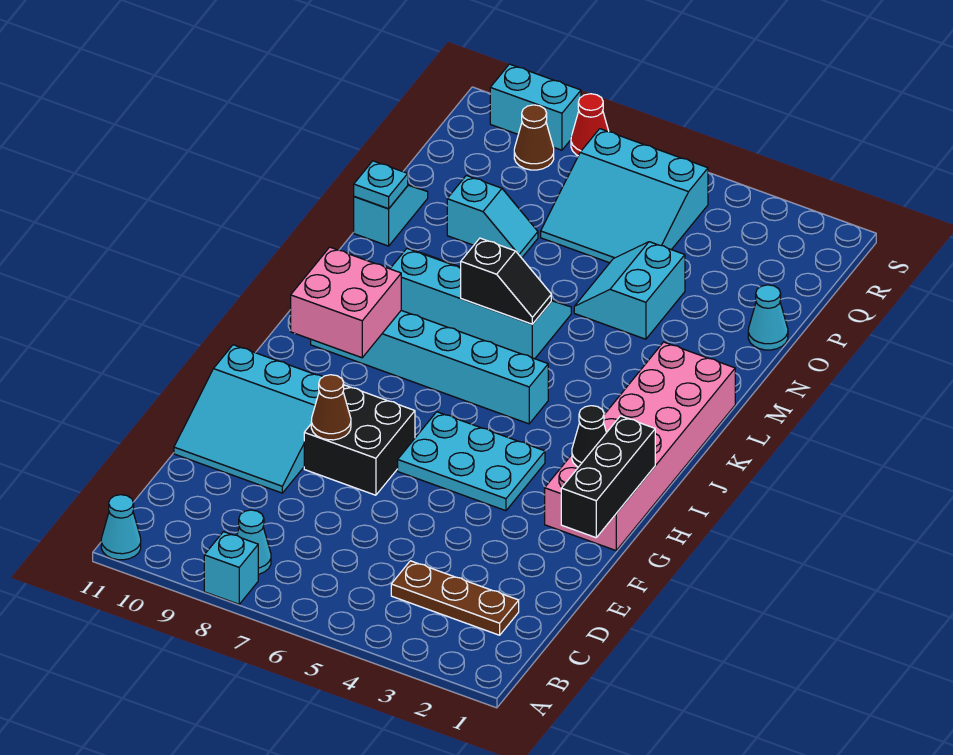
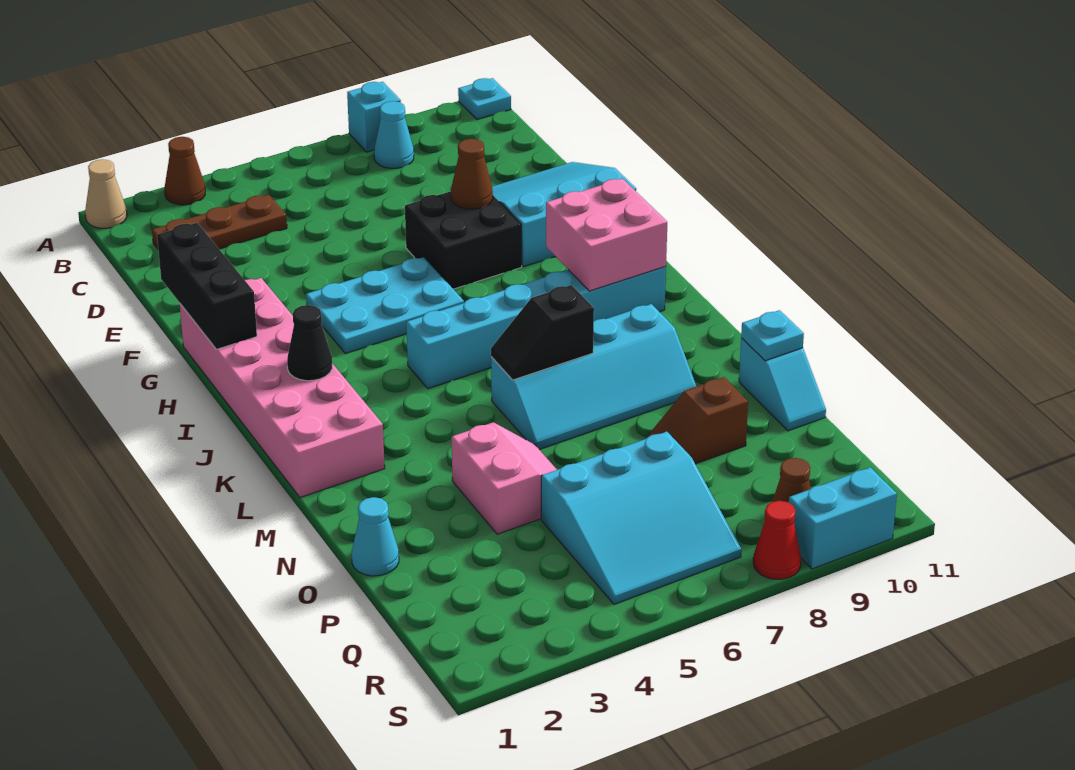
none -> tan cone A1 level 1
none -> brown cone A3 level 1
cyan cone A11 level 1 -> cyan plate A11 level 1
black cone H2 level 2 -> black cone J2 level 2
cyan slope N4:O5 level 1 top 4 -> pink slope N4:O5 level 1 top 4
cyan slope O8:O9 level 1 top 9 -> brown slope O8:O9 level 1 top 9
cyan slope P5:R7 level 1 top R -> cyan slope P5:R7 level 1 top P

